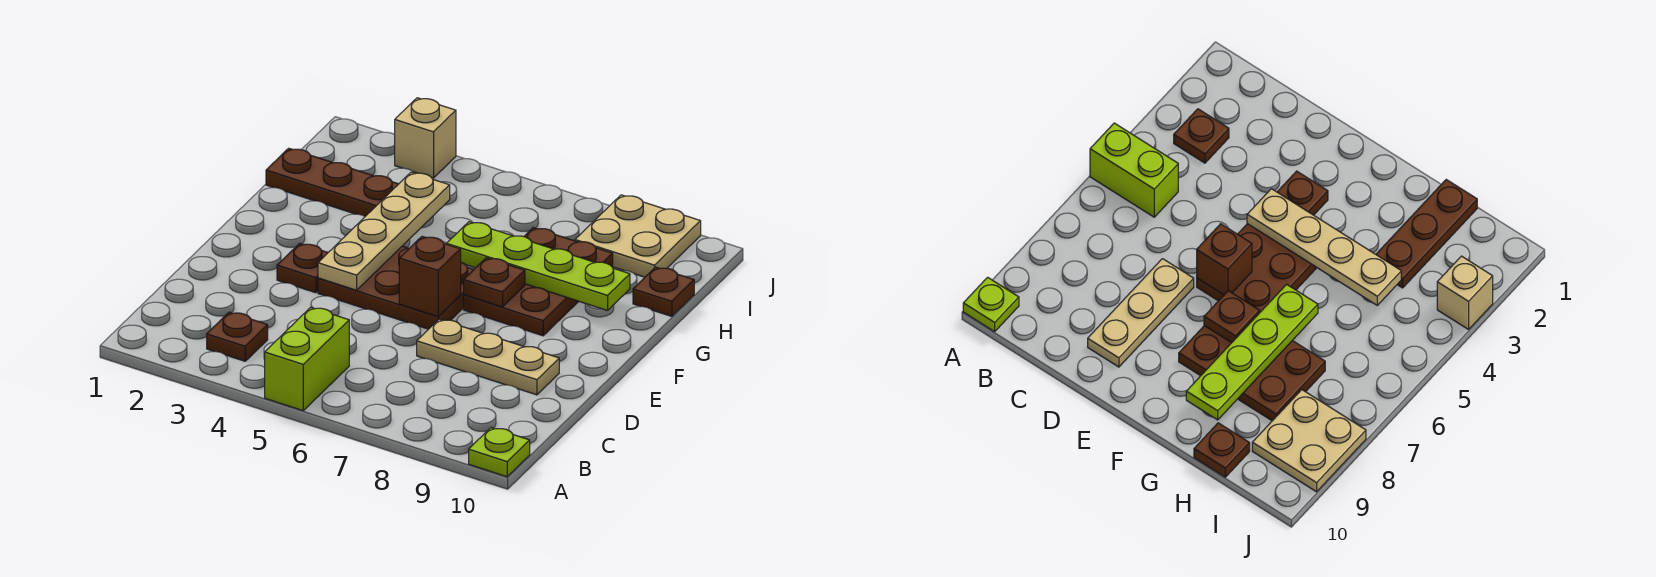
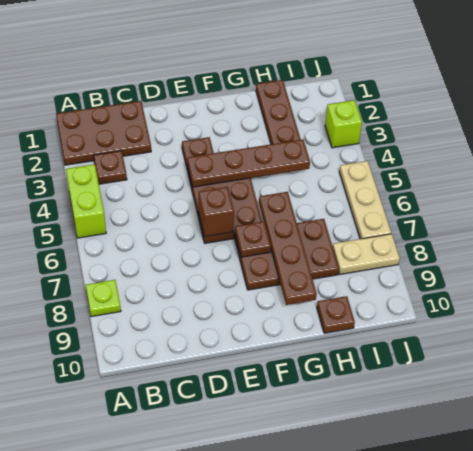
none -> brown plate A1:C2 level 1
lime brick A5:B5 level 1 -> lime brick A4:A5 level 1
lime plate A10 level 1 -> lime plate A8 level 1
tan plate D7:D9 level 1 -> tan plate J5:J7 level 1
tan plate E4:H4 level 2 -> brown plate E4:H4 level 2
lime plate G6:G9 level 2 -> brown plate G6:G9 level 2
tan plate I8:J9 level 1 -> tan plate I8:J8 level 1
tan brick J3 level 1 -> lime brick J3 level 1

